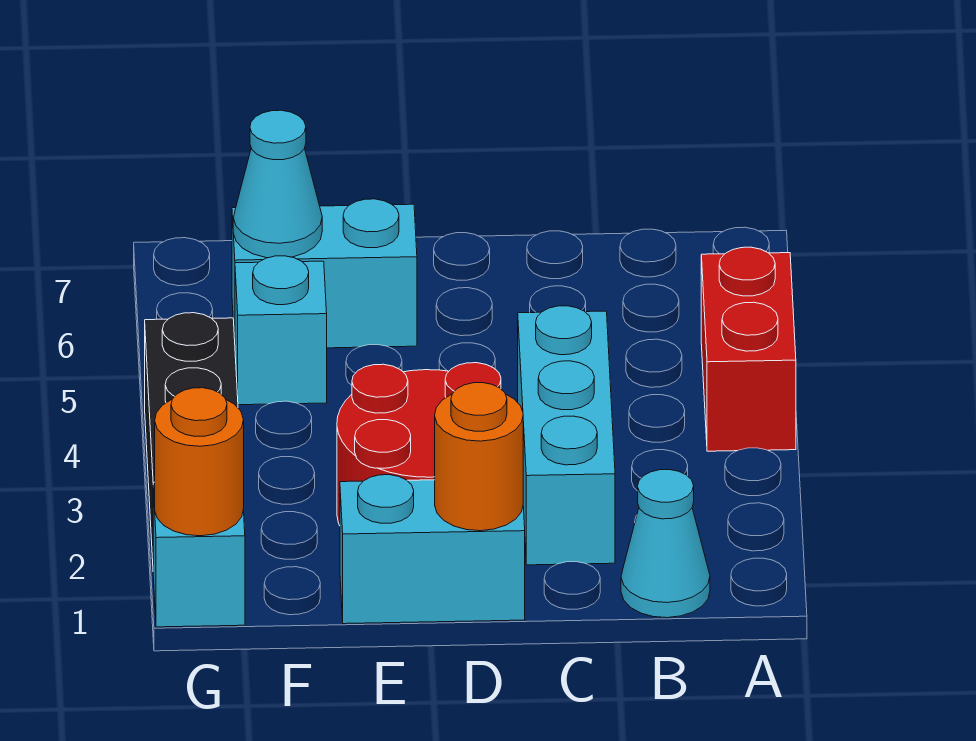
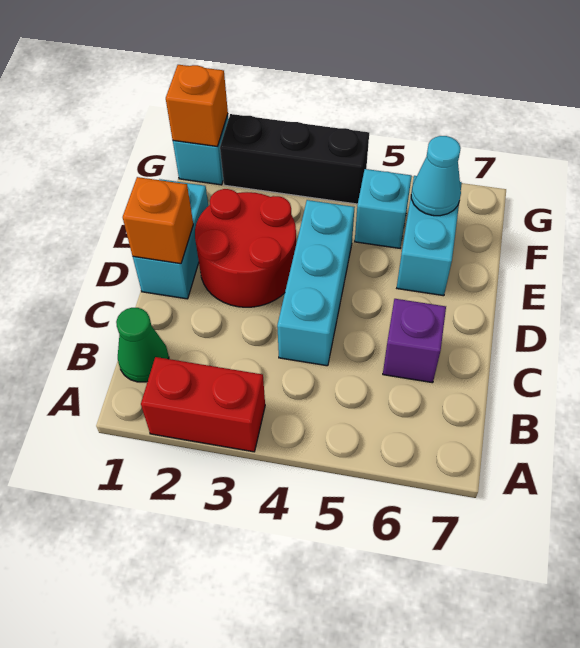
red brick A4:A5 level 1 -> red brick A2:A3 level 1
cyan cone B1 level 1 -> green cone B1 level 1
cyan brick C2:C4 level 1 -> cyan brick C4:E4 level 1
none -> purple brick C6 level 1
orange round brick D1 level 2 -> orange brick D1 level 2
orange round brick G1 level 2 -> orange brick G1 level 2

